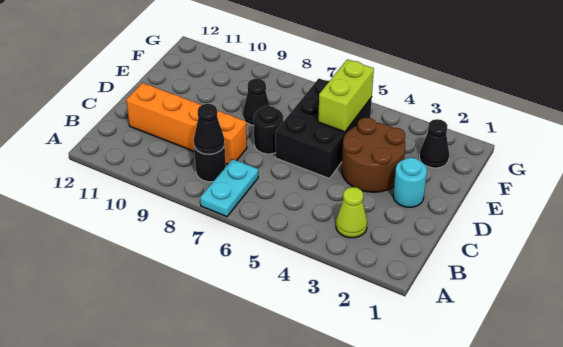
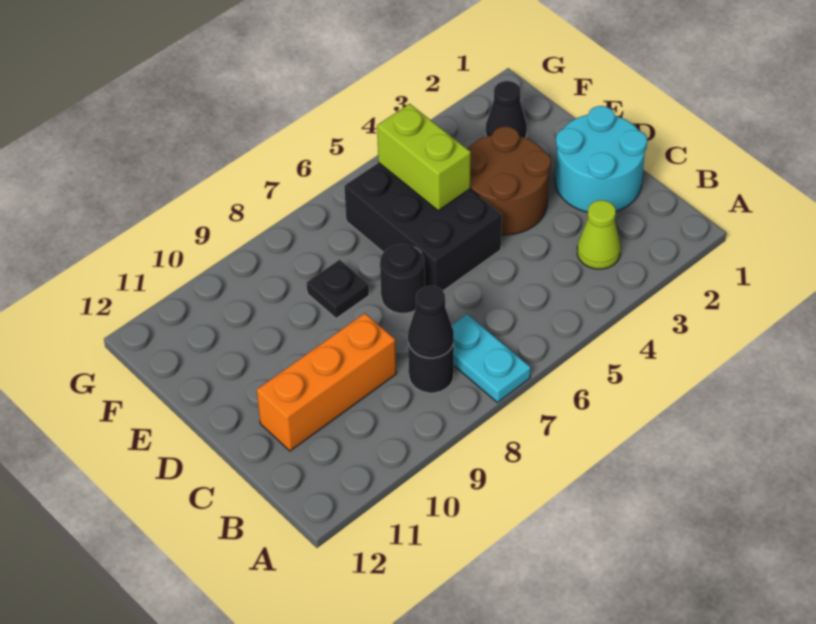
orange brick C8:C11 level 1 -> orange brick C9:C11 level 1
cyan round brick D2 level 1 -> cyan round brick C1:D2 level 1
black cone E8 level 1 -> black plate E8 level 1

